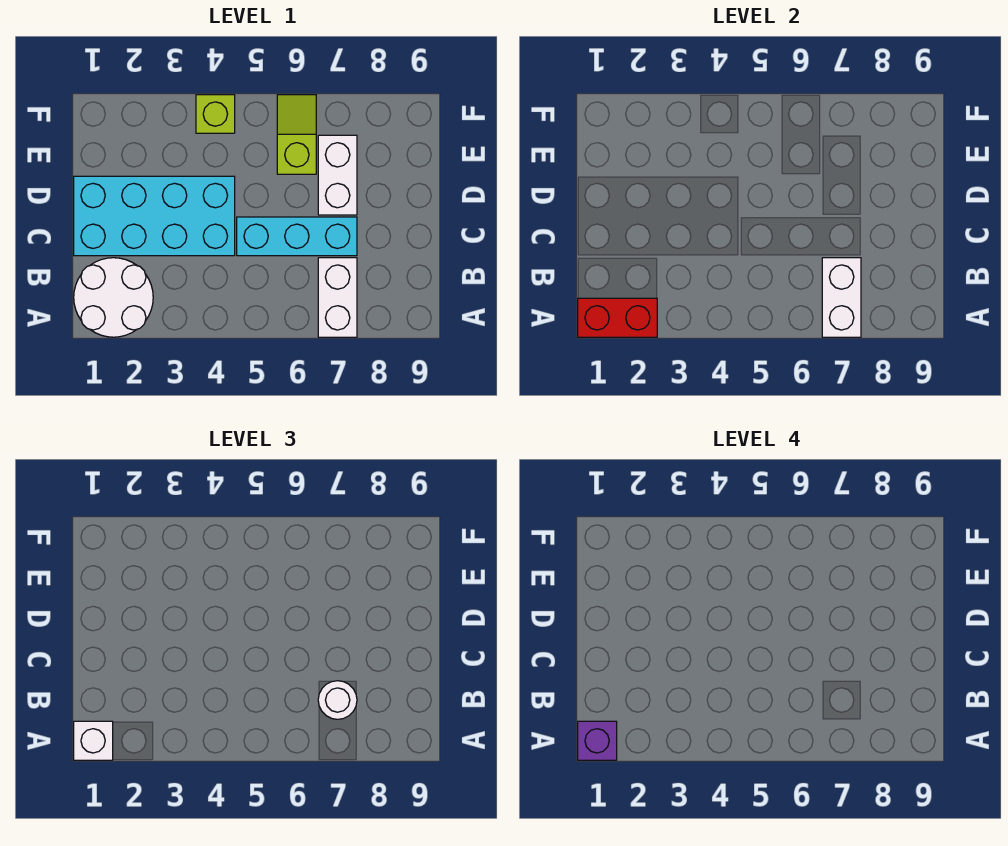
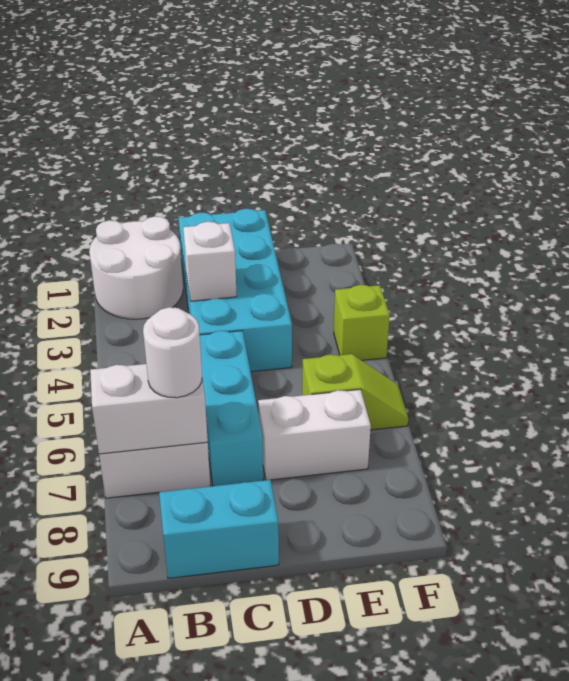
red brick A1:A2 level 2 -> none
white brick A1 level 3 -> white brick C3 level 2
purple brick A1 level 4 -> none
none -> cyan brick B9:C9 level 1

